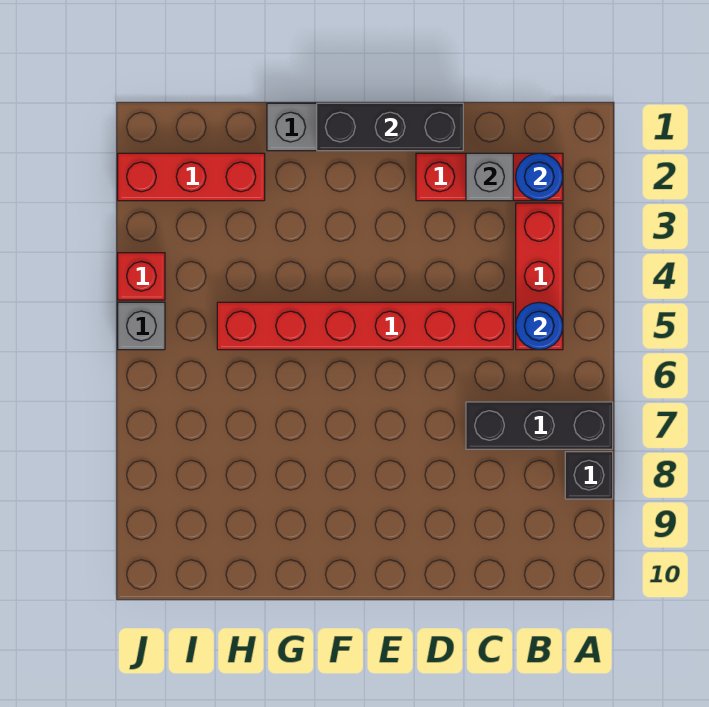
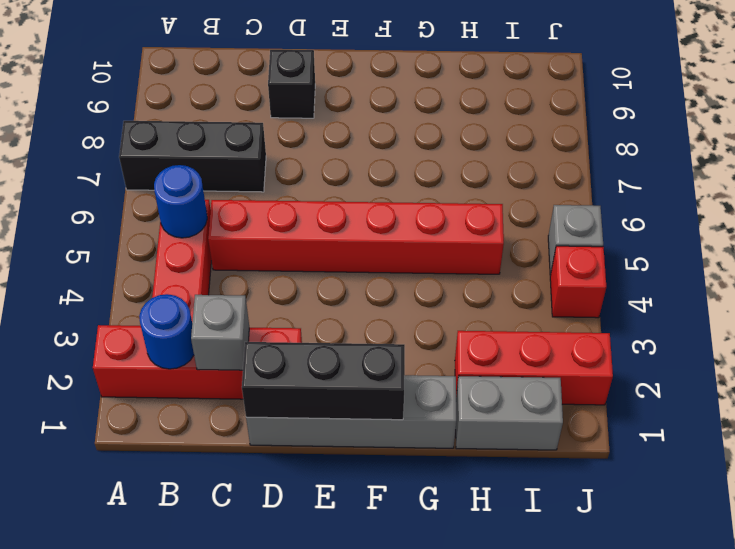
black brick A8 level 1 -> black brick D9 level 1
red brick B2:D2 level 1 -> red brick A2:D2 level 1
none -> grey brick H1:I1 level 1

